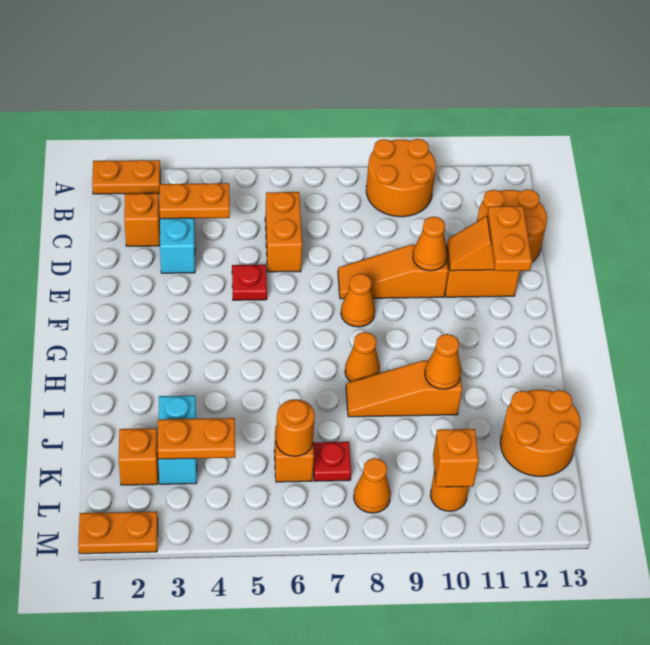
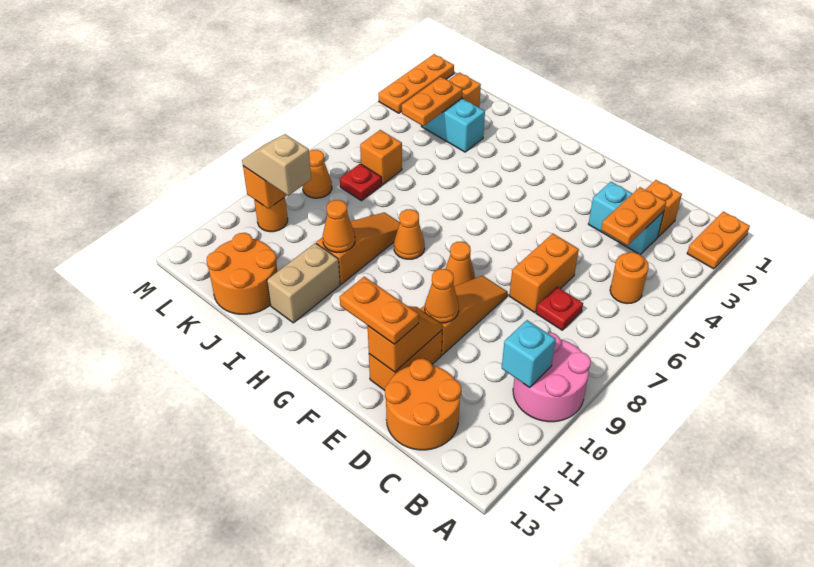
orange round brick A9:B10 level 1 -> pink round brick A9:B10 level 1
none -> cyan brick B10 level 2
orange brick C6:D6 level 1 -> orange brick D6:D7 level 1
red plate E5 level 1 -> red plate C7 level 1
none -> tan brick I11:I12 level 1
orange round brick K6 level 2 -> orange round brick B5 level 1
none -> tan slope K10:L10 level 3 top K
orange plate M1:M2 level 1 -> orange plate M1:M3 level 1

